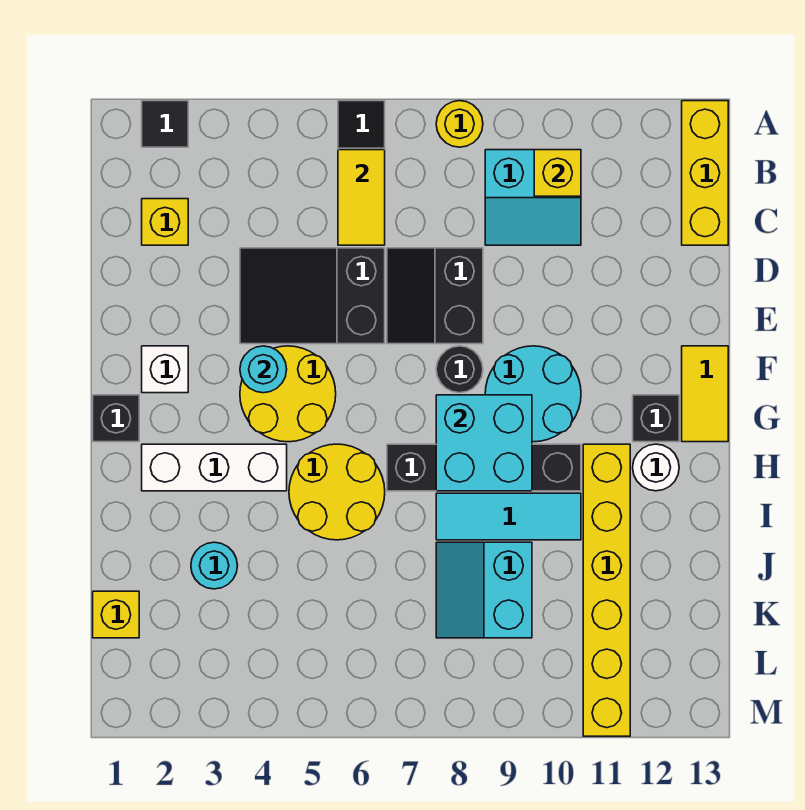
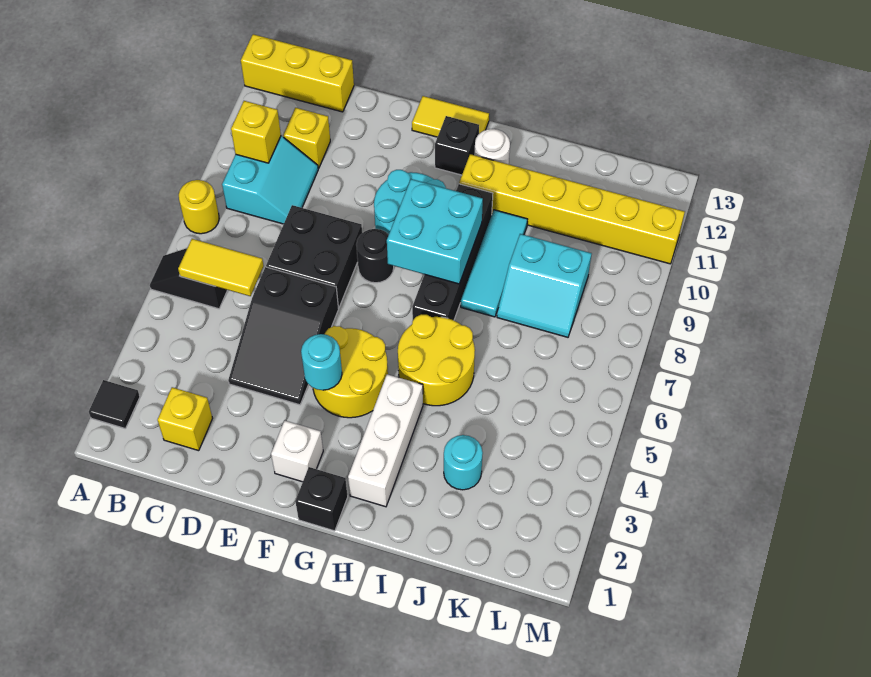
black slope D7:E8 level 1 top 8 -> black brick D7:E8 level 1
yellow brick K1 level 1 -> yellow brick C11 level 1

